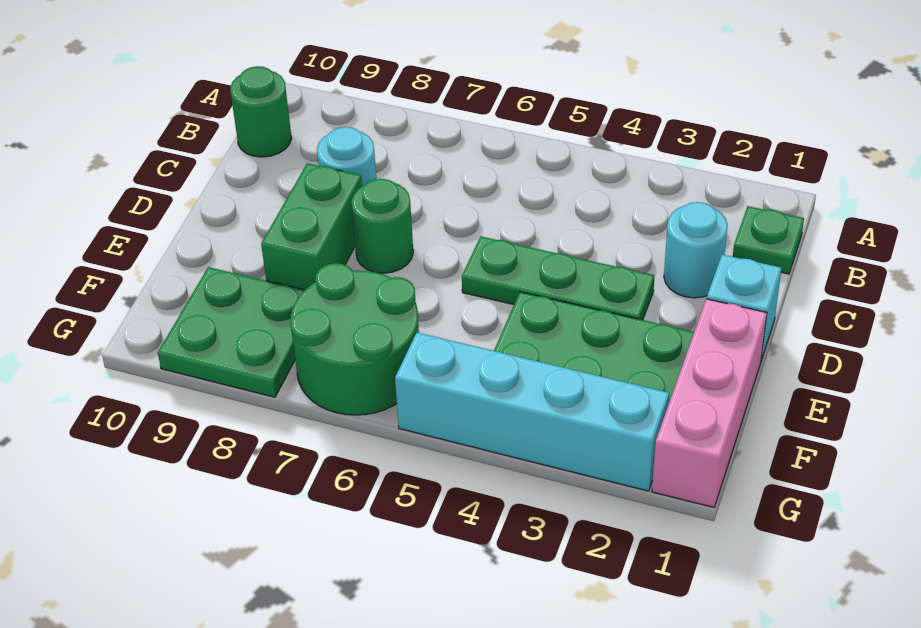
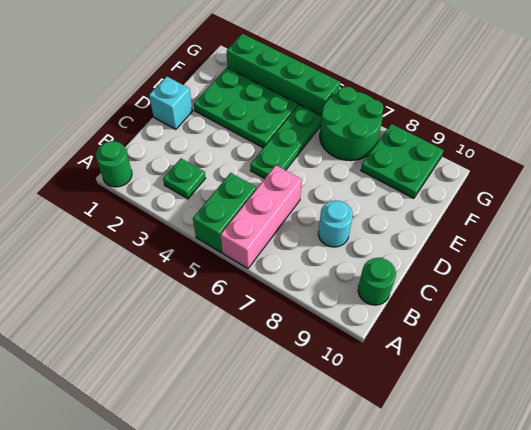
green plate B1 level 1 -> green plate B3 level 1
cyan round brick C2 level 1 -> none
green plate D3:D5 level 1 -> green plate D5:F5 level 1
green round brick D7 level 1 -> green round brick A1 level 1
green brick D8:E8 level 1 -> green brick A5:B5 level 1
pink brick E1:G1 level 1 -> pink brick A6:C6 level 1
cyan brick G2:G5 level 1 -> green brick G2:G5 level 1

